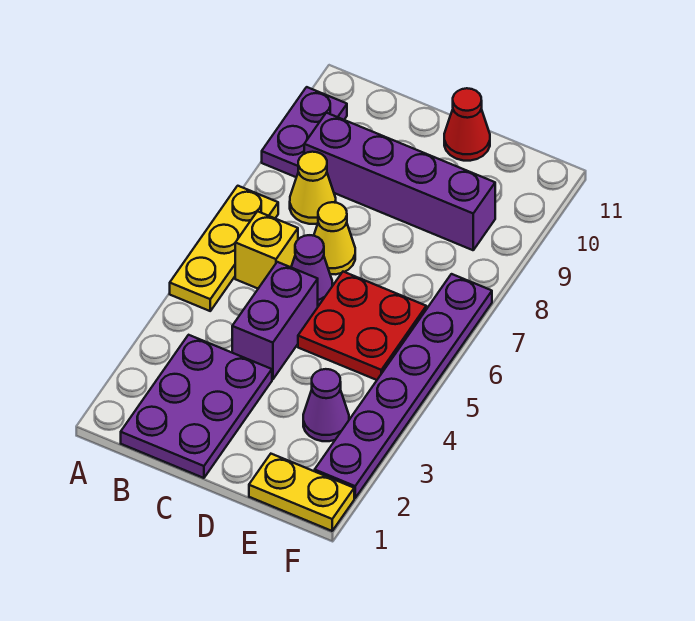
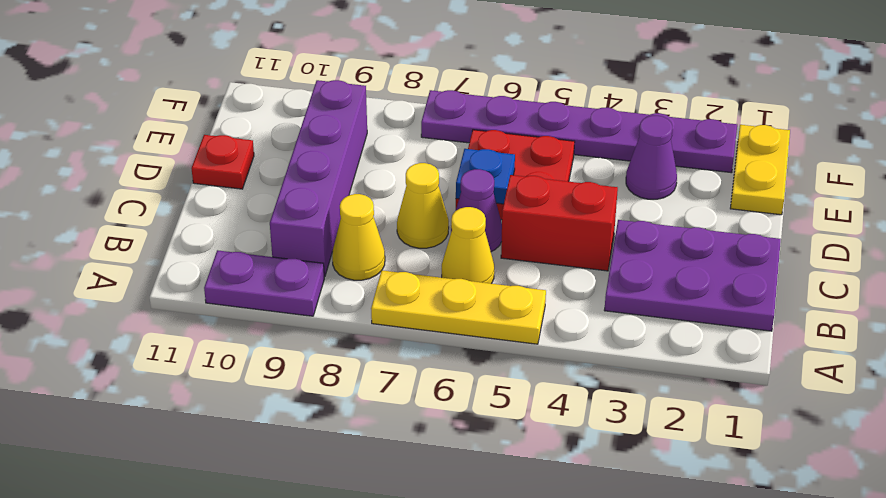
yellow brick B6 level 1 -> yellow cone B6 level 1
purple brick C4:C5 level 1 -> red brick C4:C5 level 1
none -> blue plate D6 level 2
red cone D11 level 1 -> red plate D11 level 1

